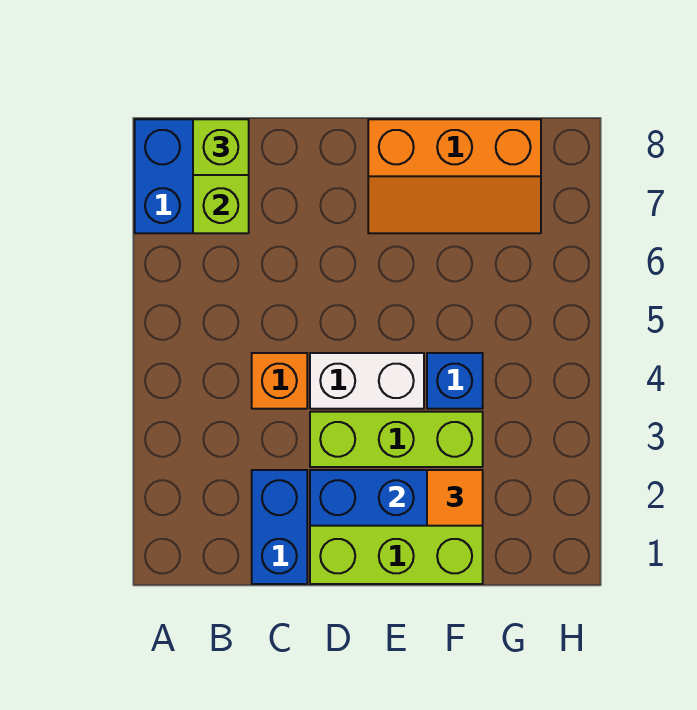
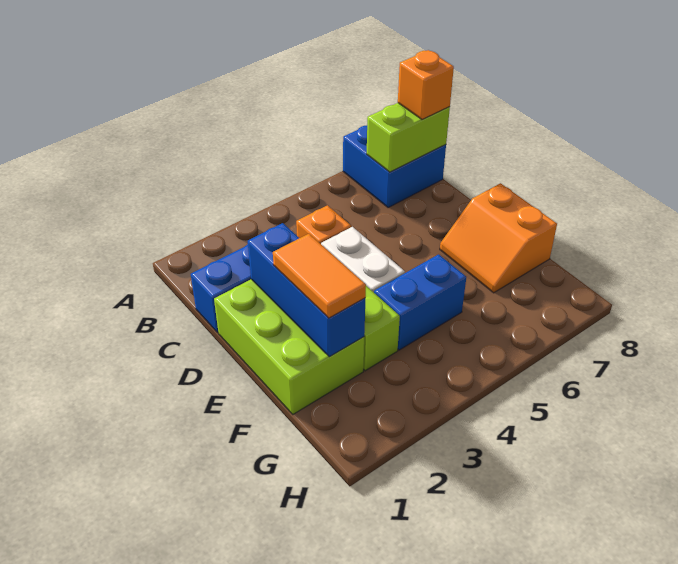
lime brick B8 level 3 -> orange brick B8 level 3
orange slope E7:G8 level 1 top 8 -> orange slope E7:F8 level 1 top 8
orange tile F2 level 3 -> orange tile E2:F2 level 3
blue brick F4 level 1 -> blue brick F4:F5 level 1

